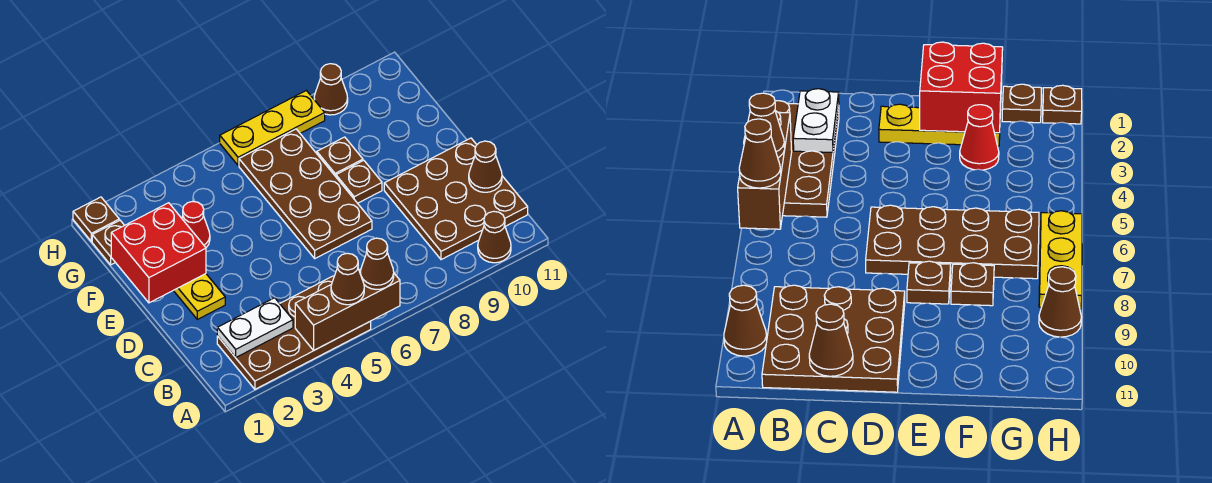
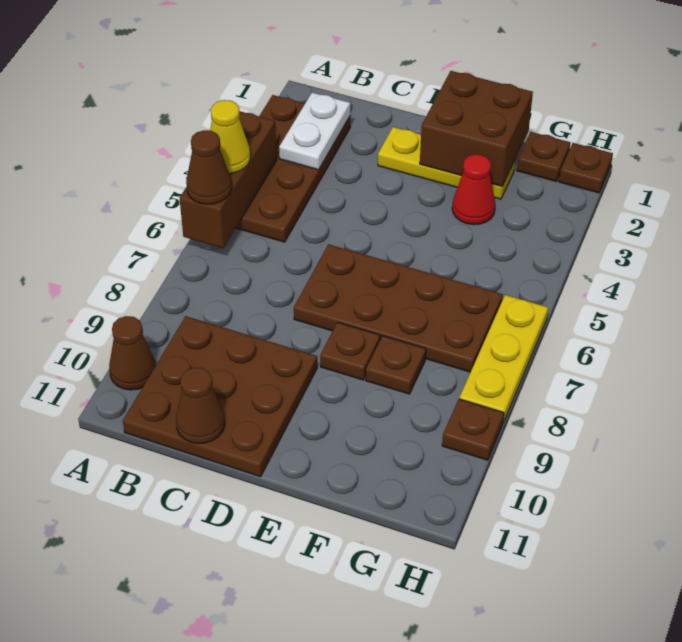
brown cone A5 level 3 -> yellow cone A5 level 3
red brick E1:F2 level 2 -> brown brick E1:F2 level 2
brown cone H9 level 1 -> brown plate H9 level 1

